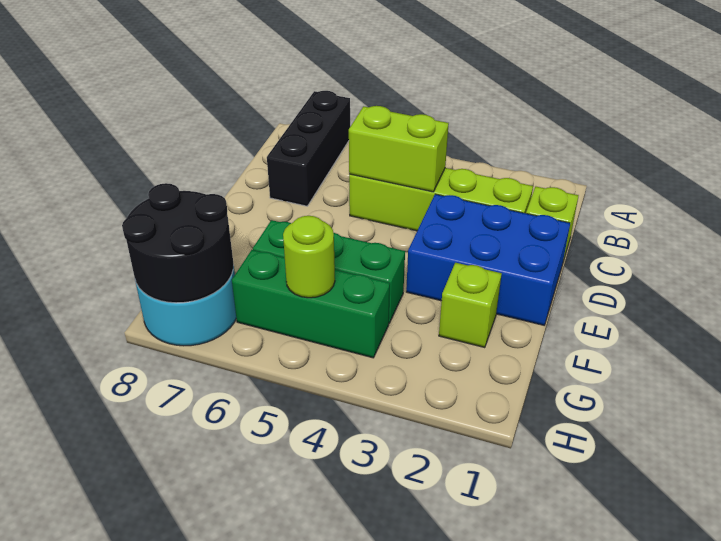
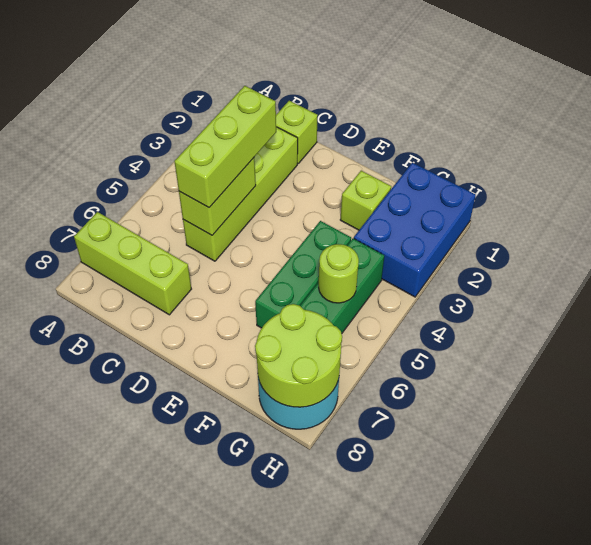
black brick A7:C7 level 1 -> lime brick A7:C7 level 1
none -> lime brick C3:C5 level 3
blue brick D1:E3 level 1 -> blue brick G1:H3 level 1
black round brick G7:H8 level 2 -> lime round brick G7:H8 level 2

